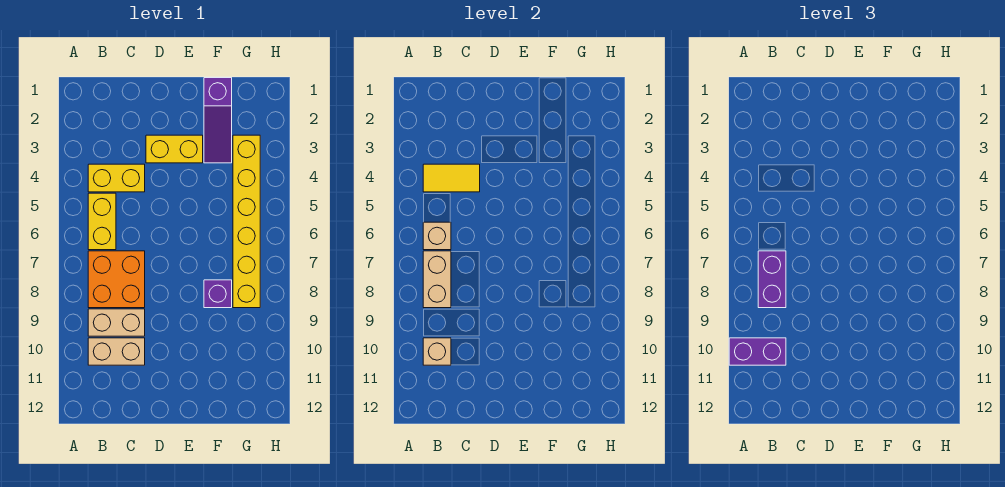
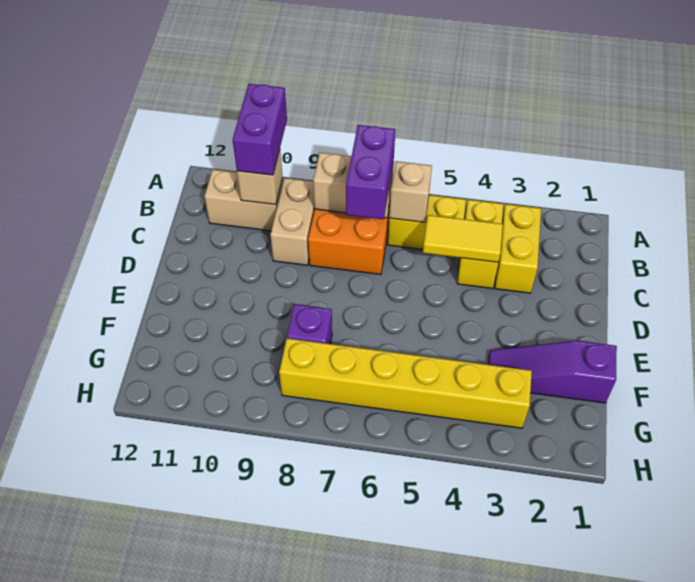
yellow tile B4:C4 level 2 -> yellow tile C4:C5 level 2
purple brick B7:B8 level 3 -> purple brick B7:C7 level 3
tan brick B10:C10 level 1 -> tan brick B10:B11 level 1
yellow brick D3:E3 level 1 -> yellow brick B3:C3 level 1

